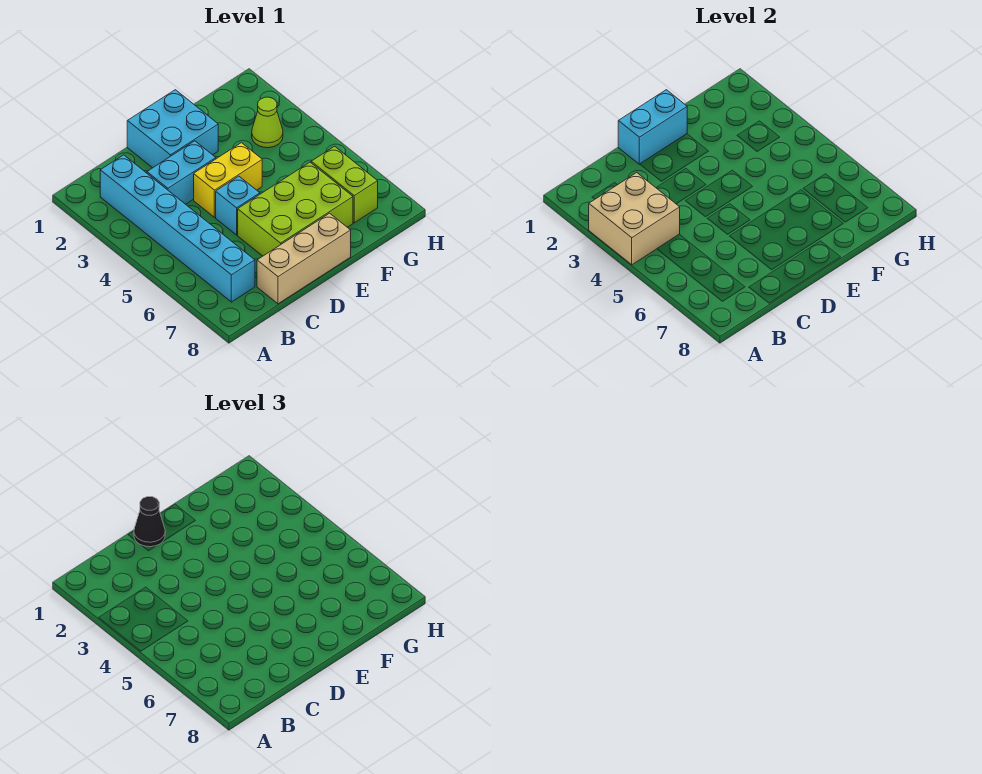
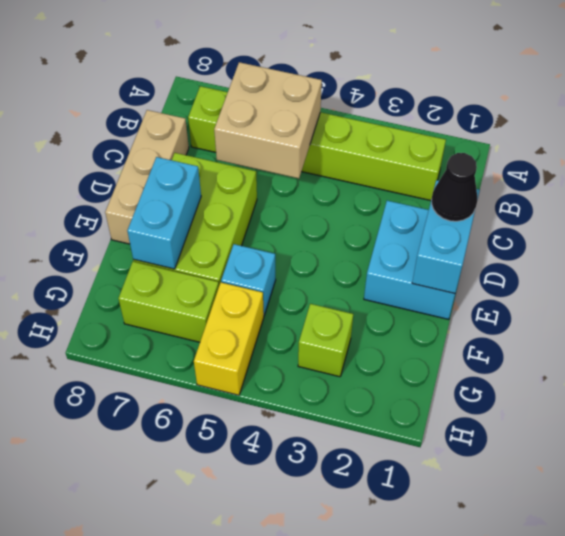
tan brick A3:B4 level 2 -> tan brick B5:C6 level 2
cyan brick B2:B7 level 1 -> lime brick B2:B7 level 1
cyan brick C3:D3 level 1 -> cyan brick E7:F7 level 2
yellow brick D4:E4 level 1 -> yellow brick G5:H5 level 1
cyan brick D5 level 1 -> cyan brick F5 level 1
lime cone G3 level 1 -> lime brick G3 level 1

